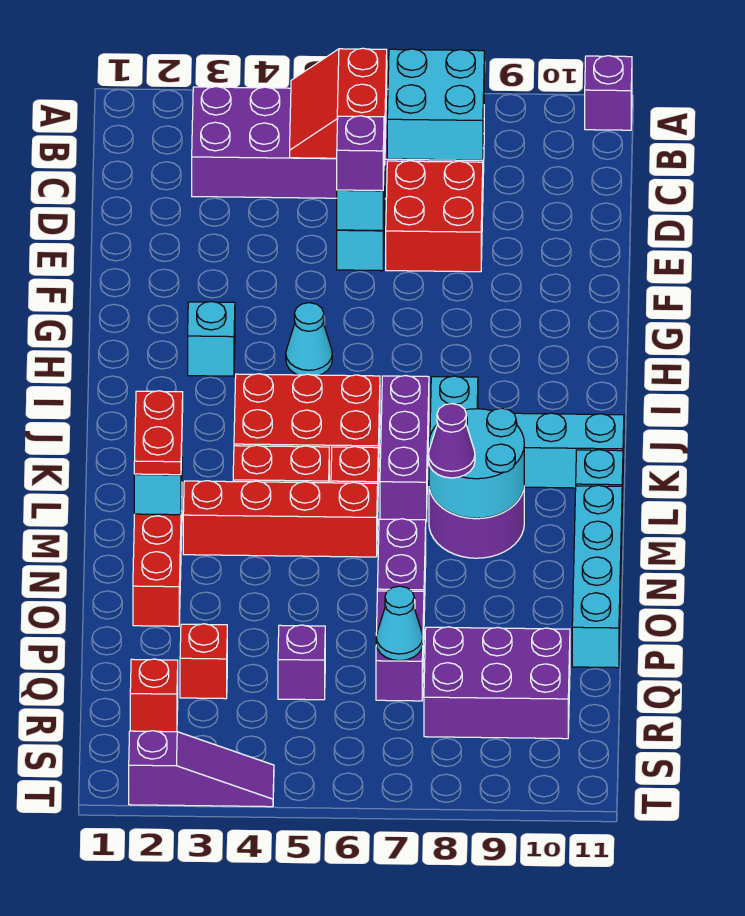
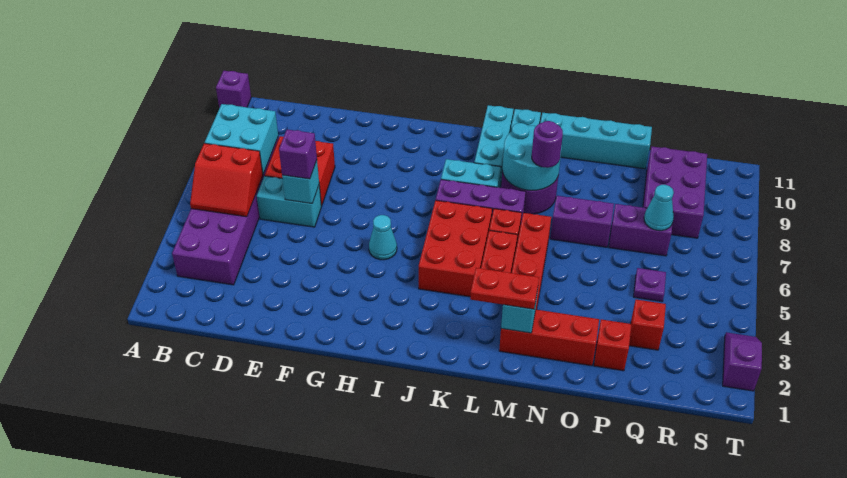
cyan brick H3 level 1 -> none
purple cone M8 level 3 -> purple round brick M8 level 3
purple brick Q5 level 1 -> purple plate Q5 level 1
red brick R2 level 1 -> red brick P2 level 1
purple slope T2:T4 level 1 top 2 -> purple slope T2:T3 level 1 top 2

